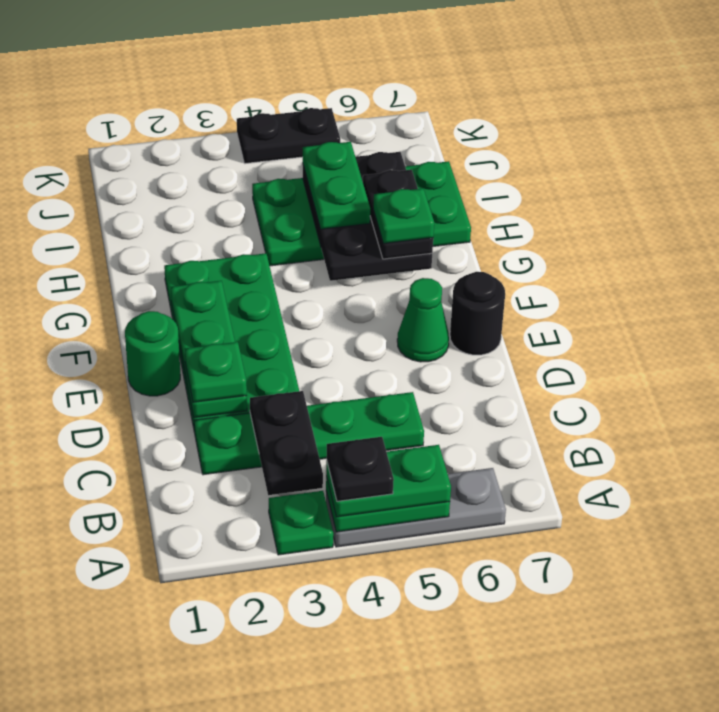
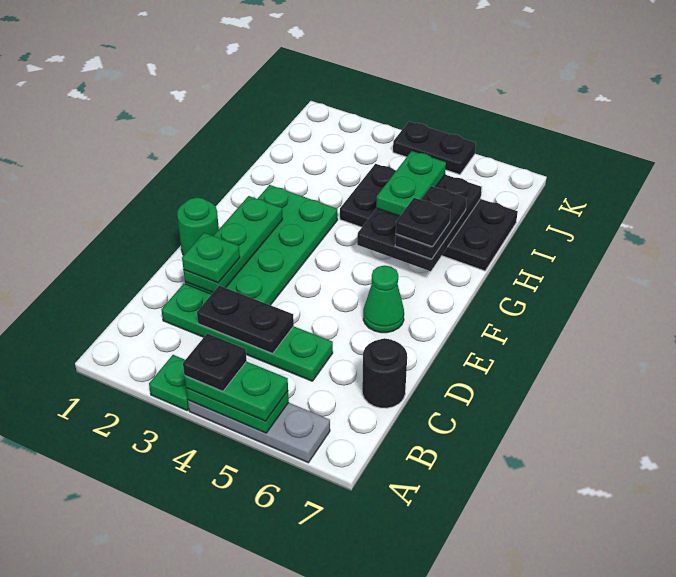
black plate B3:C3 level 2 -> black plate C3:C4 level 2
black round brick E7 level 1 -> black round brick C7 level 1
green plate G6 level 4 -> black plate G6 level 4
green plate H4:I7 level 1 -> black plate H4:I7 level 1

